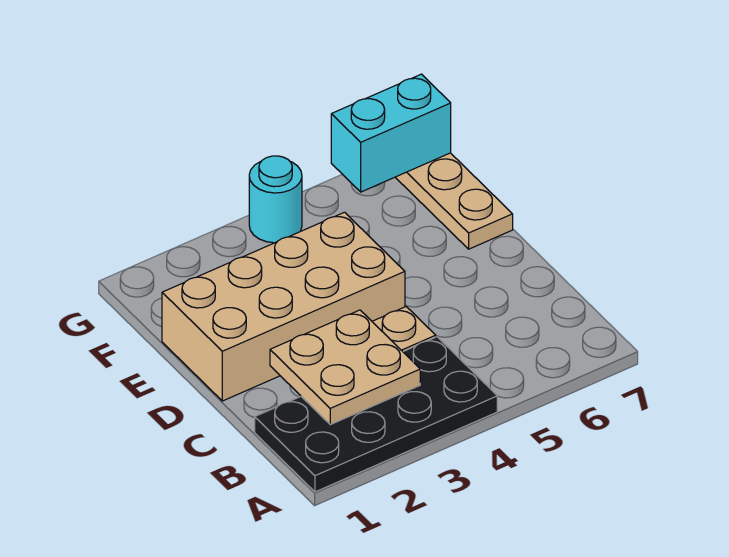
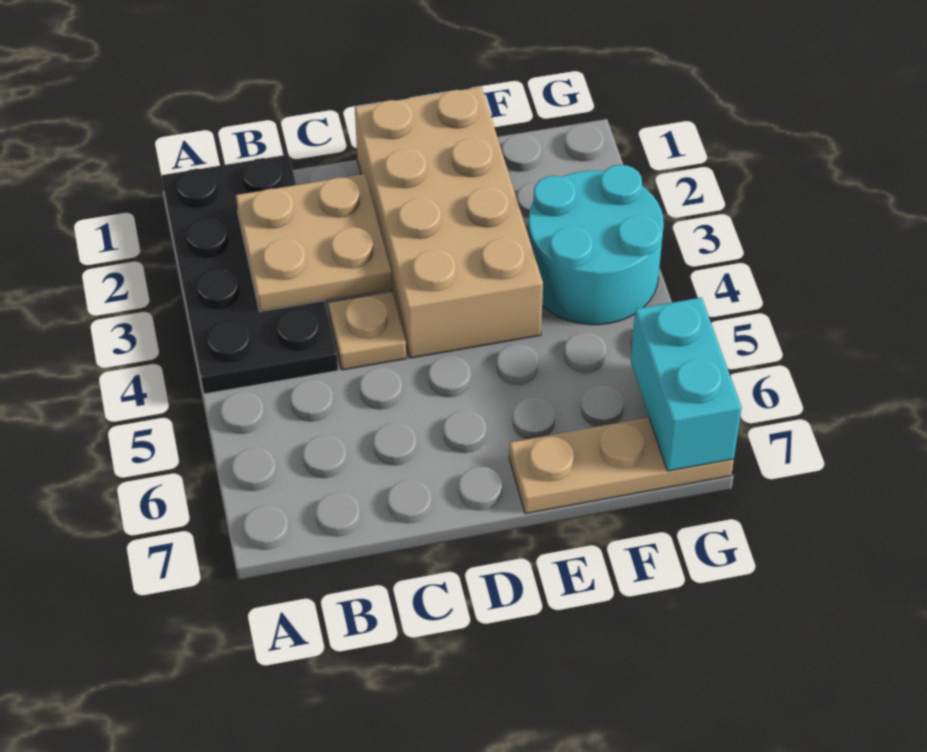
cyan round brick G4 level 1 -> cyan round brick F3:G4 level 1

